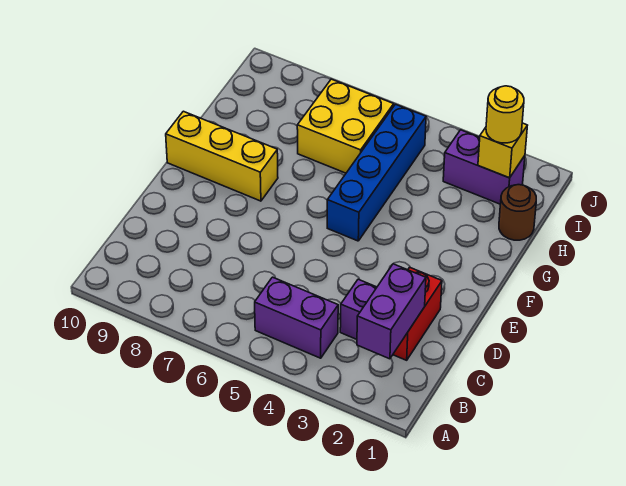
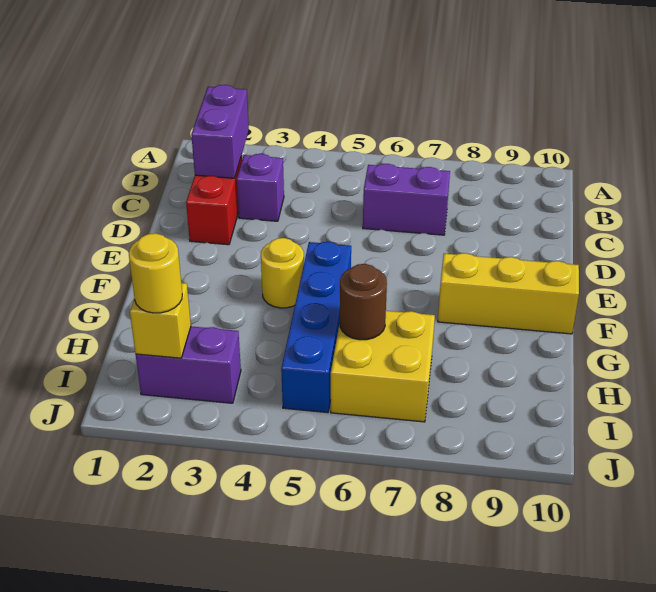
purple brick B4:B5 level 1 -> purple brick C6:C7 level 1
none -> yellow round brick F4 level 1
brown round brick H1 level 1 -> brown round brick H6 level 2

